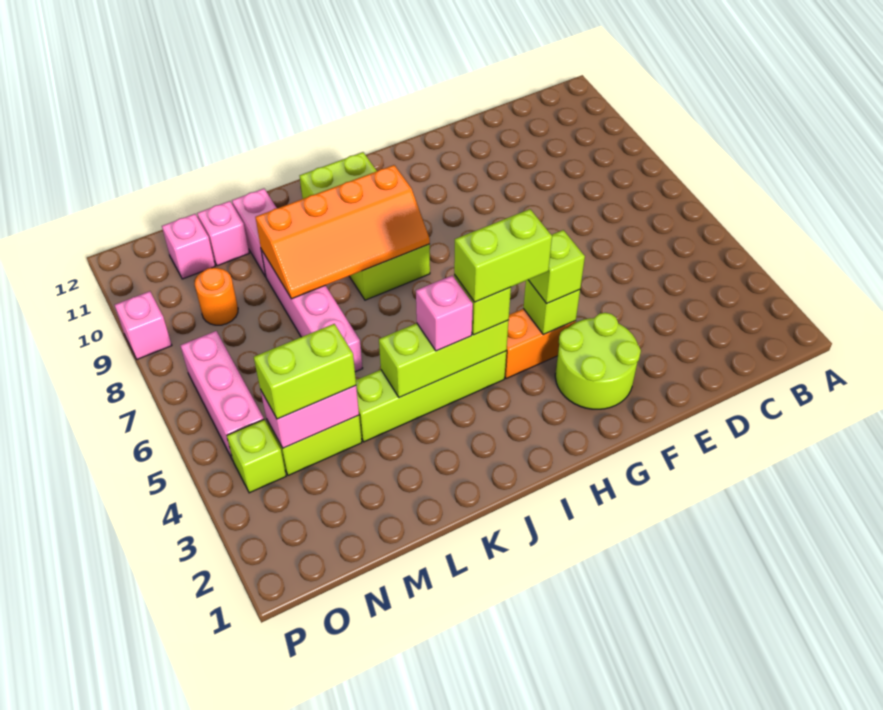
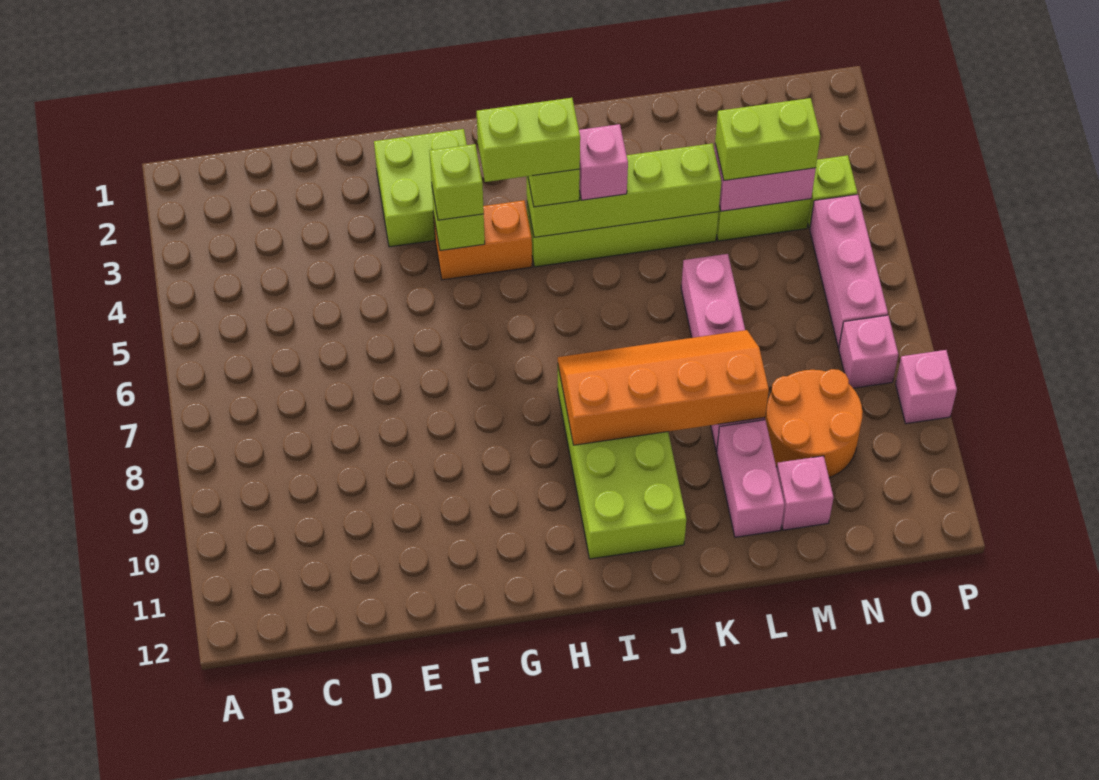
lime round brick F2:G3 level 1 -> lime brick F2:G3 level 1
lime brick I4:K4 level 2 -> lime brick I4:L4 level 2
orange round brick N9 level 1 -> orange round brick M9:N10 level 1
pink brick N11 level 1 -> pink brick O8 level 1

